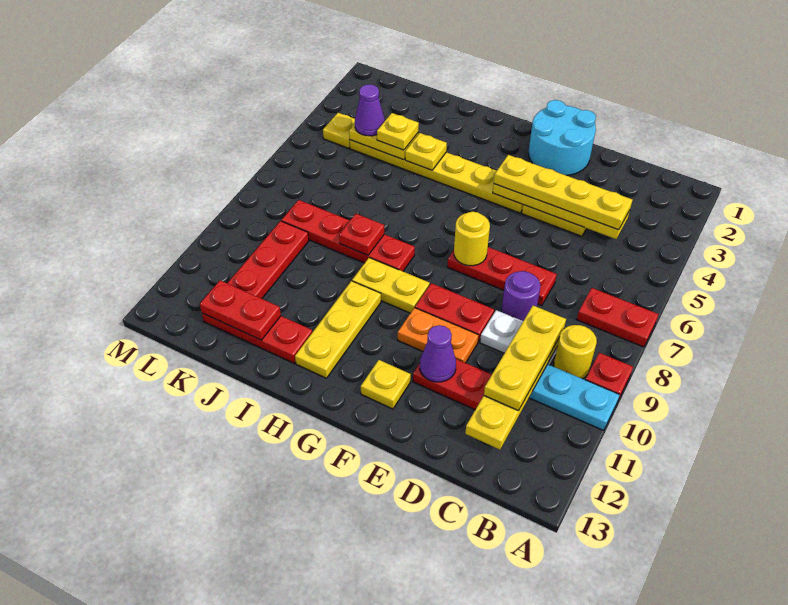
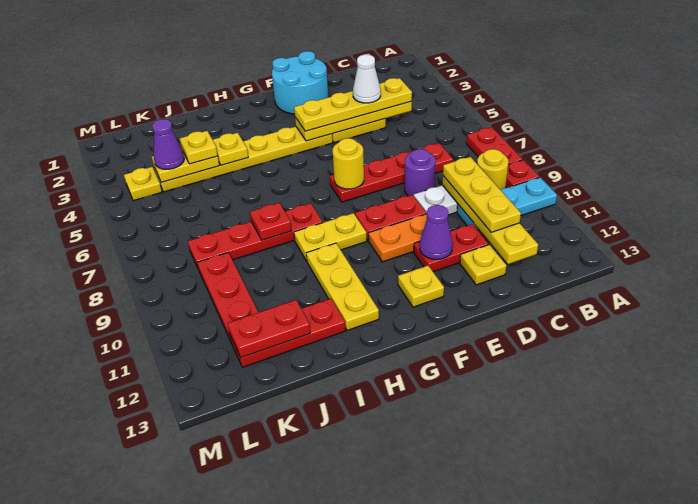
red plate A7:B7 level 1 -> red plate A7:A8 level 1
none -> white cone D4 level 4
red plate D7:F7 level 1 -> red plate C7:F7 level 1
none -> yellow plate D12 level 1

